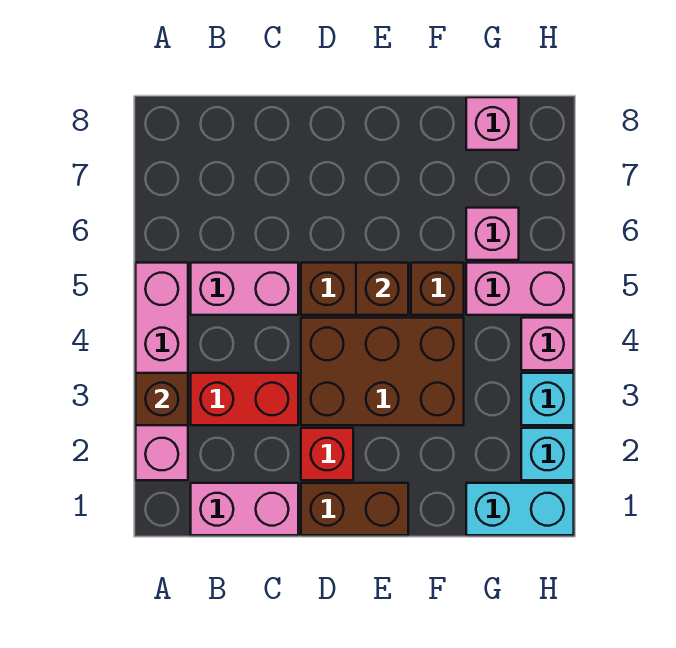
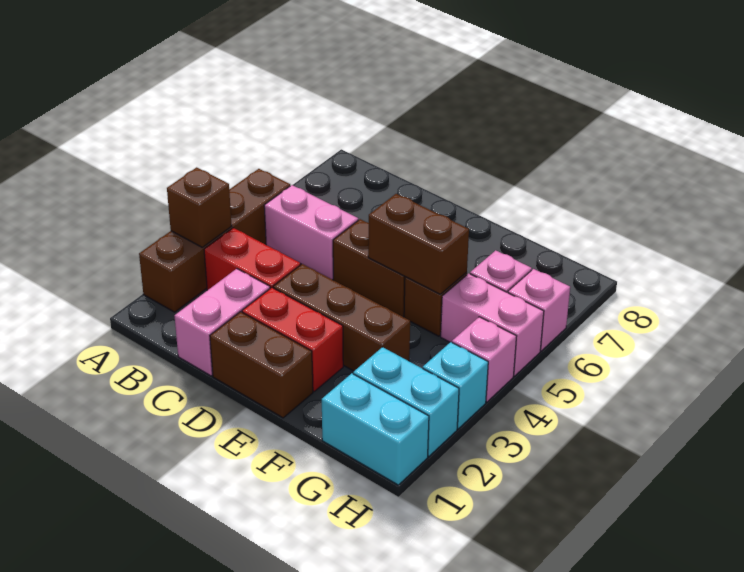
pink brick A2:A5 level 1 -> brown brick A2:A5 level 1
pink brick B1:C1 level 1 -> pink brick C1:C2 level 1
red brick D2 level 1 -> red brick D2:E2 level 1
brown brick D3:F4 level 1 -> brown brick D3:F3 level 1
brown brick E5 level 2 -> brown brick E5:F5 level 2
pink brick G8 level 1 -> pink brick H6 level 1
cyan brick H2 level 1 -> cyan brick G2:H2 level 1

